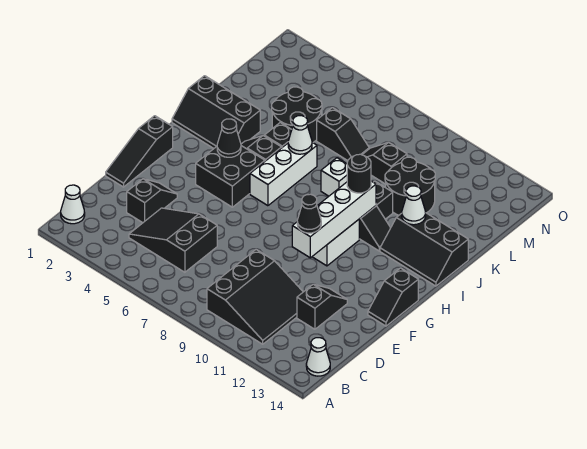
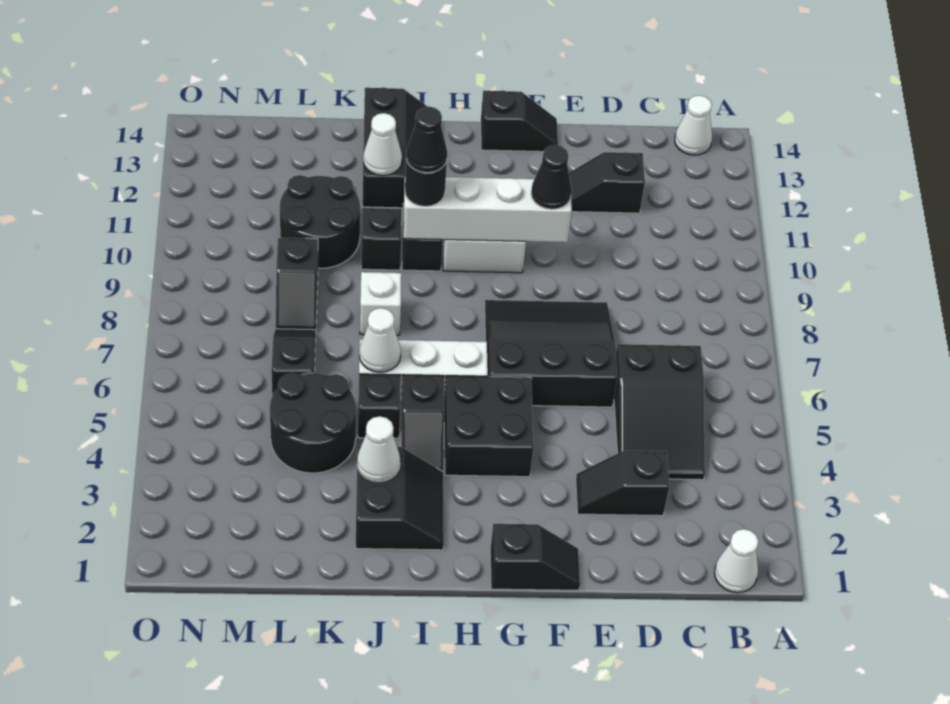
black slope B9:D11 level 1 top 9 -> black slope E6:G8 level 1 top 6
black slope E1:G1 level 1 top G -> black slope F1:G1 level 1 top G
black cone H4 level 2 -> black cone I10 level 4
black slope I1:J3 level 1 top J -> black slope I2:J3 level 1 top J
none -> white cone J3 level 2

